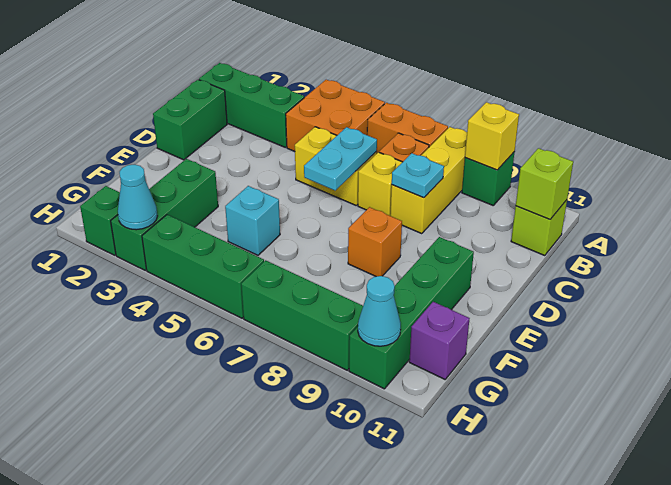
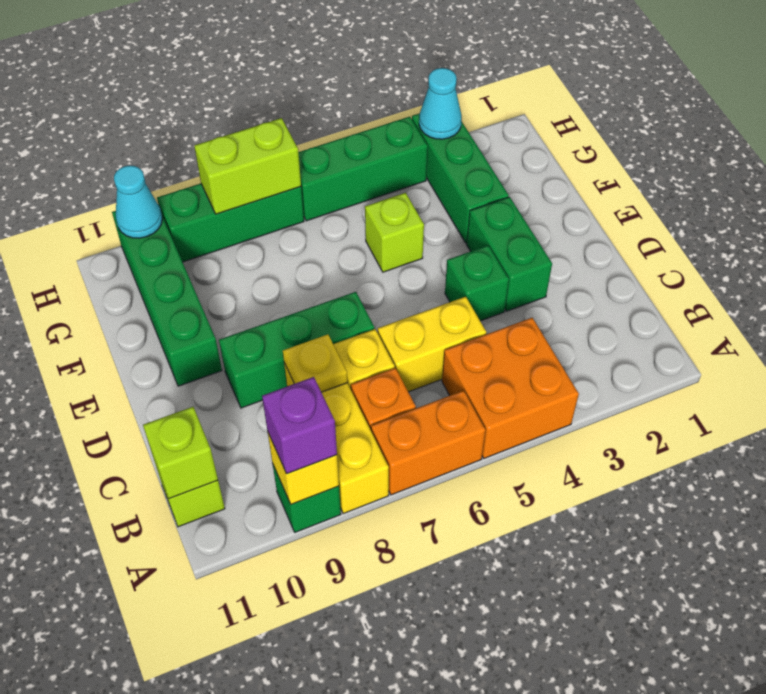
green brick B1:B3 level 1 -> green brick D7:D9 level 1
green brick C1:D1 level 1 -> green brick D3:E3 level 1
cyan plate C6:D6 level 2 -> none
cyan plate C8 level 2 -> yellow plate C8 level 2
orange brick E8 level 1 -> none
cyan brick F5 level 1 -> lime brick F5 level 1
purple brick G11 level 1 -> purple brick A9 level 3
green brick H2 level 1 -> green brick D4 level 1
none -> lime brick H7:H8 level 2

